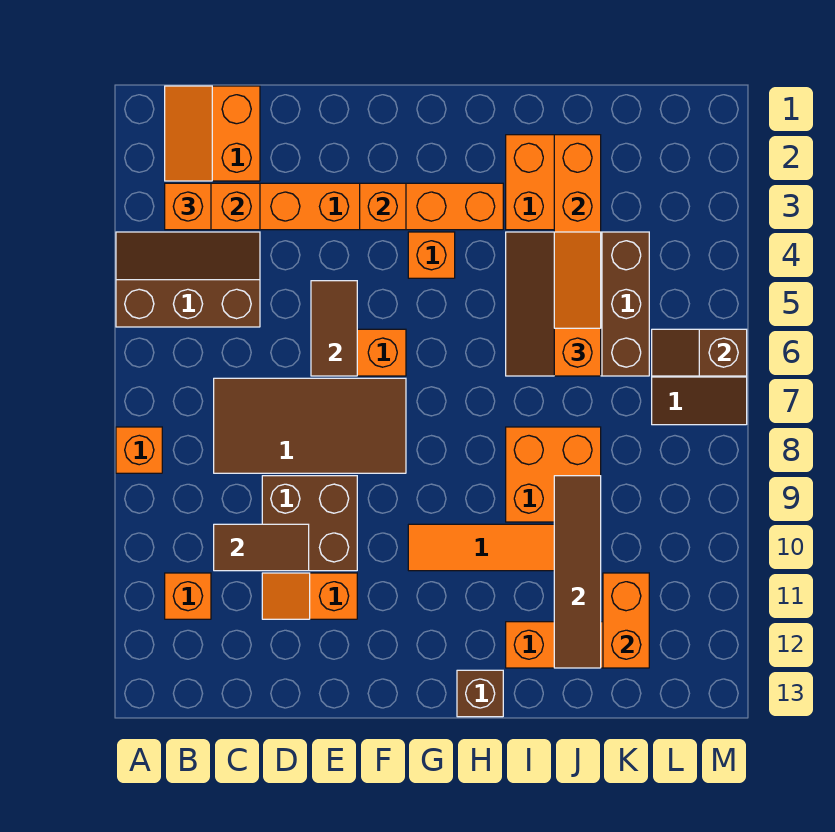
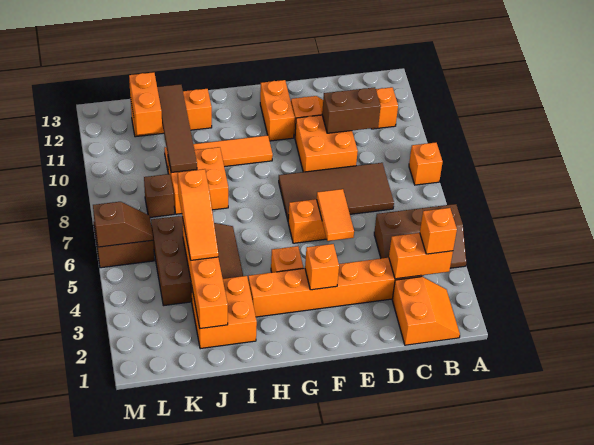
brown tile C10:D10 level 2 -> brown brick C10:D10 level 2
brown brick D9:E10 level 1 -> orange brick D9:E10 level 1
brown tile E5:E6 level 2 -> orange tile E5:E6 level 2
none -> orange brick F11:F12 level 1
brown brick H13 level 1 -> brown brick K8 level 1

